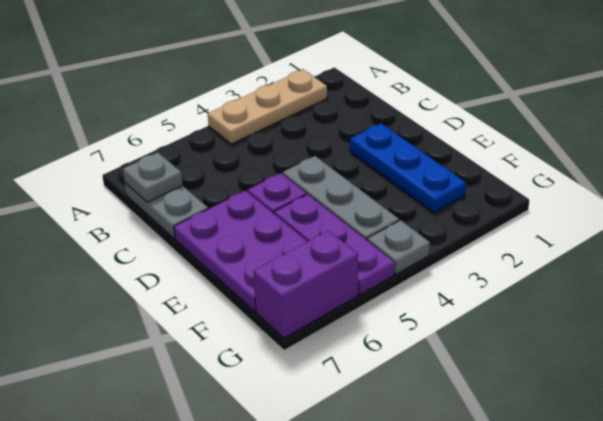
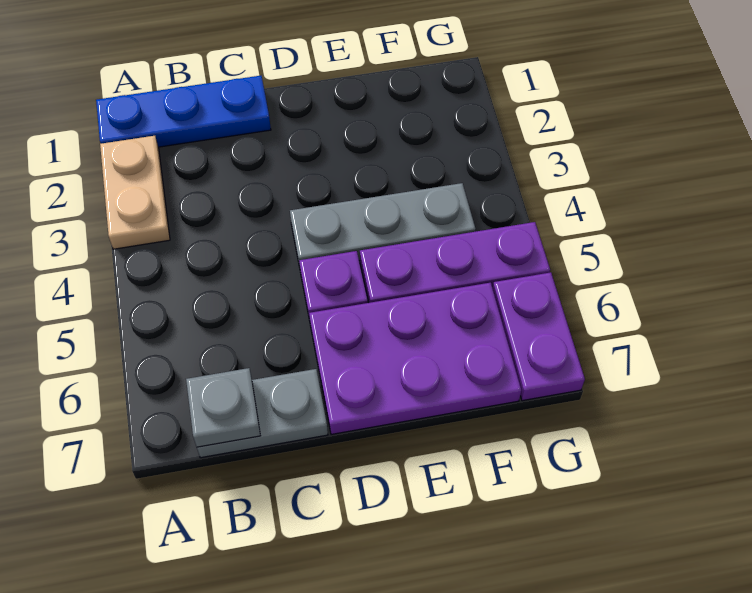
tan plate A2:A4 level 1 -> tan plate A2:A3 level 1
blue plate D2:F2 level 1 -> blue plate A1:C1 level 1
grey plate G4 level 1 -> none
purple brick G6:G7 level 1 -> purple plate G6:G7 level 1

